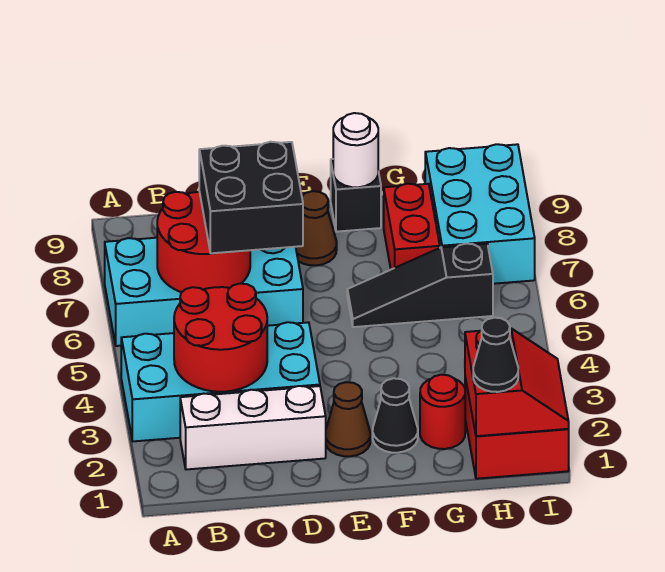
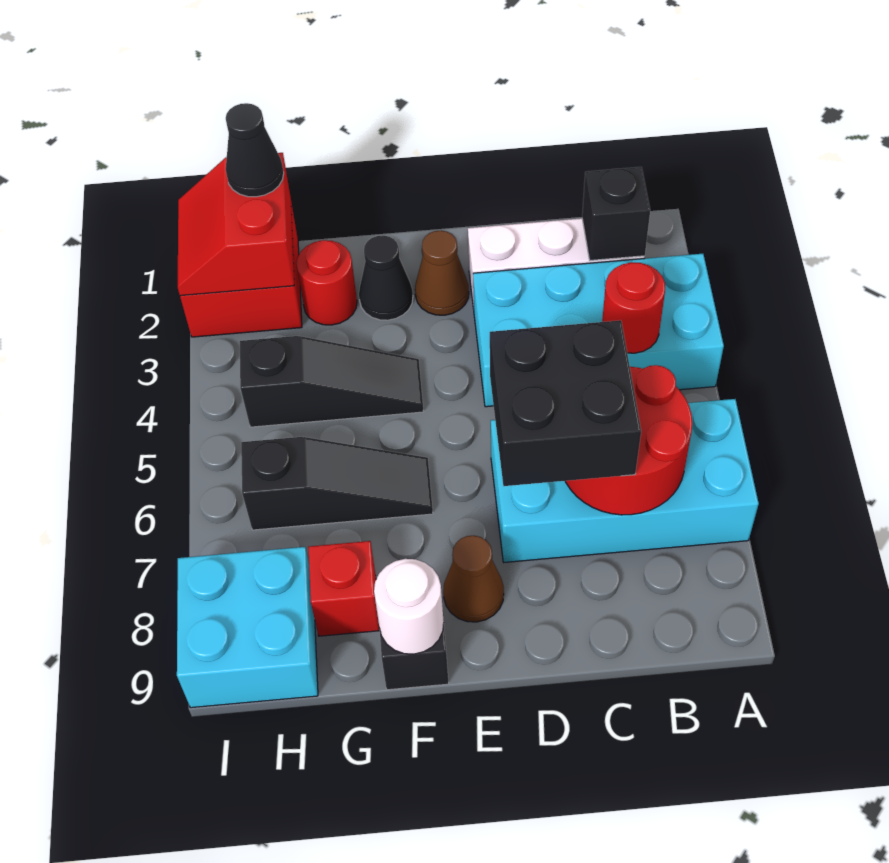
none -> black brick B2 level 2
red round brick B3:C4 level 2 -> red round brick B4 level 2
none -> black slope F4:H4 level 1 top H
red brick G7:G8 level 1 -> red brick G8 level 1
cyan brick H7:I9 level 1 -> cyan brick H8:I9 level 1

